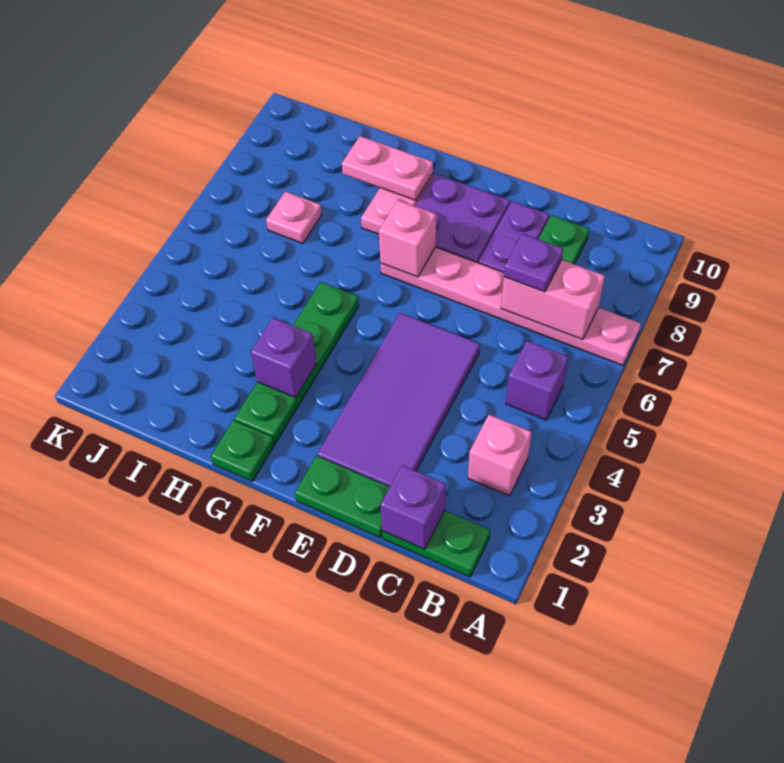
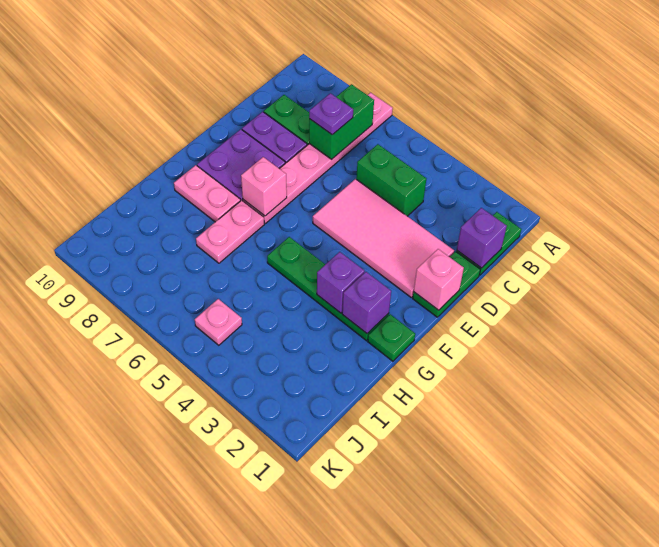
pink brick B3 level 1 -> pink brick E1 level 2
purple brick B5 level 1 -> purple brick G2 level 2
pink brick B7:C7 level 2 -> green brick B7:C7 level 2
none -> green brick C4:C5 level 1
purple tile D2:E5 level 1 -> pink tile D2:E5 level 1
pink plate G9:H9 level 2 -> pink plate G7:H7 level 1
pink plate I7 level 1 -> pink plate J5 level 1

